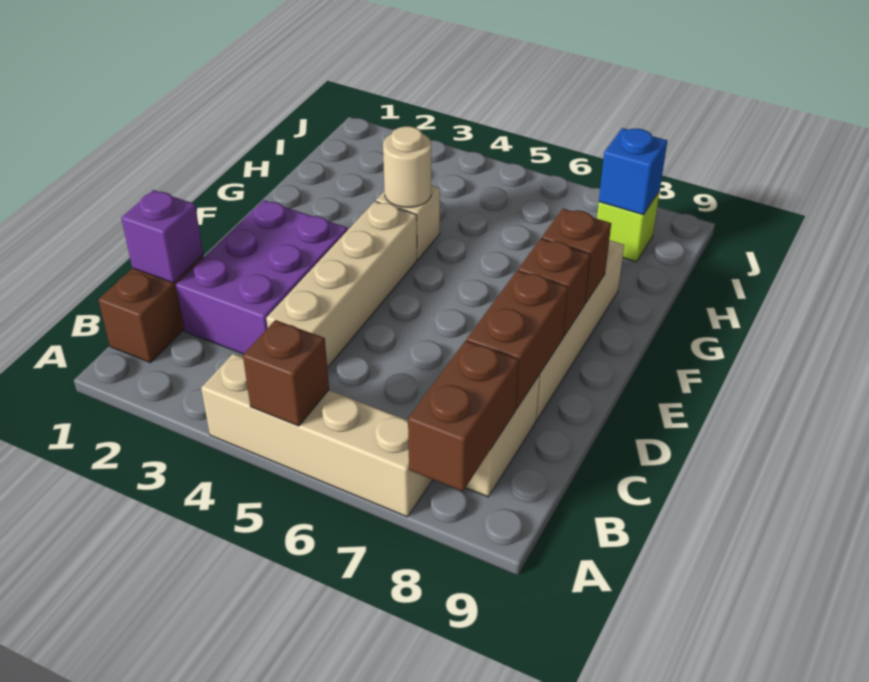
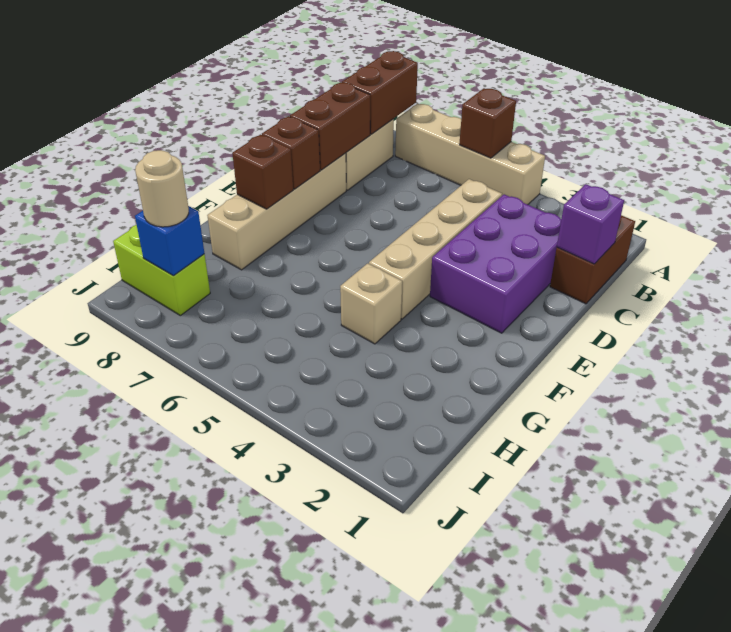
tan round brick G4 level 2 -> tan round brick I8 level 3
lime brick I8 level 1 -> lime brick I8:I9 level 1

